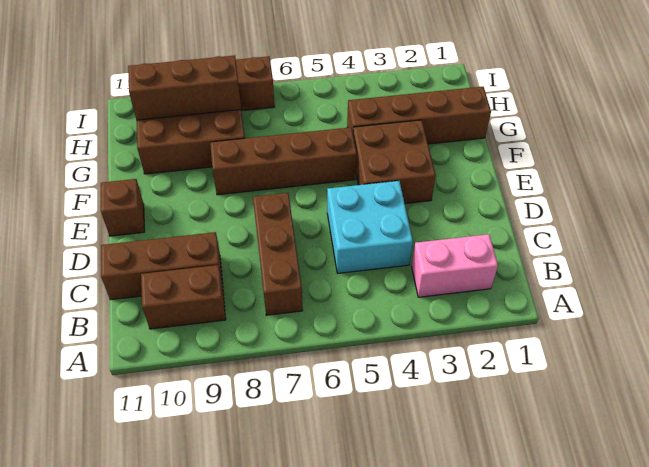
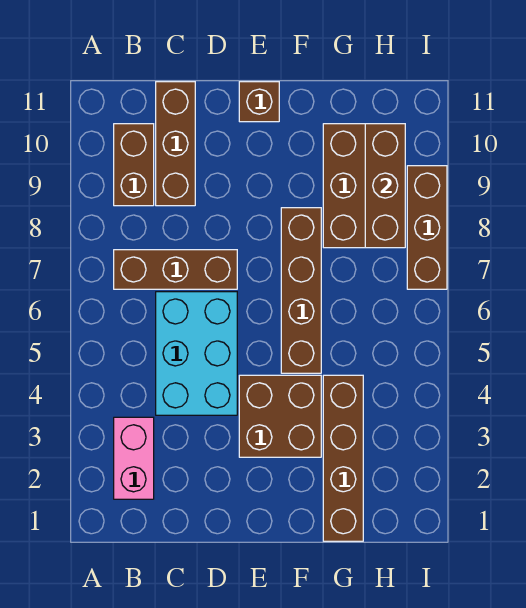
cyan brick C4:D5 level 1 -> cyan brick C4:D6 level 1

